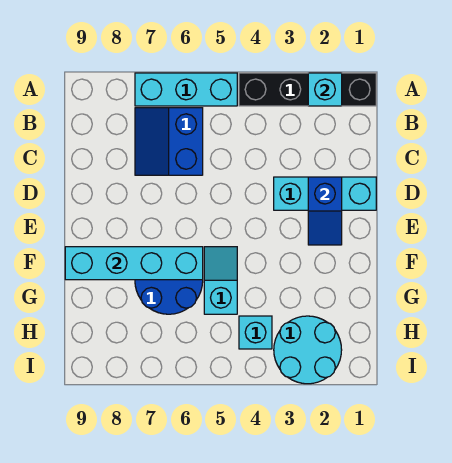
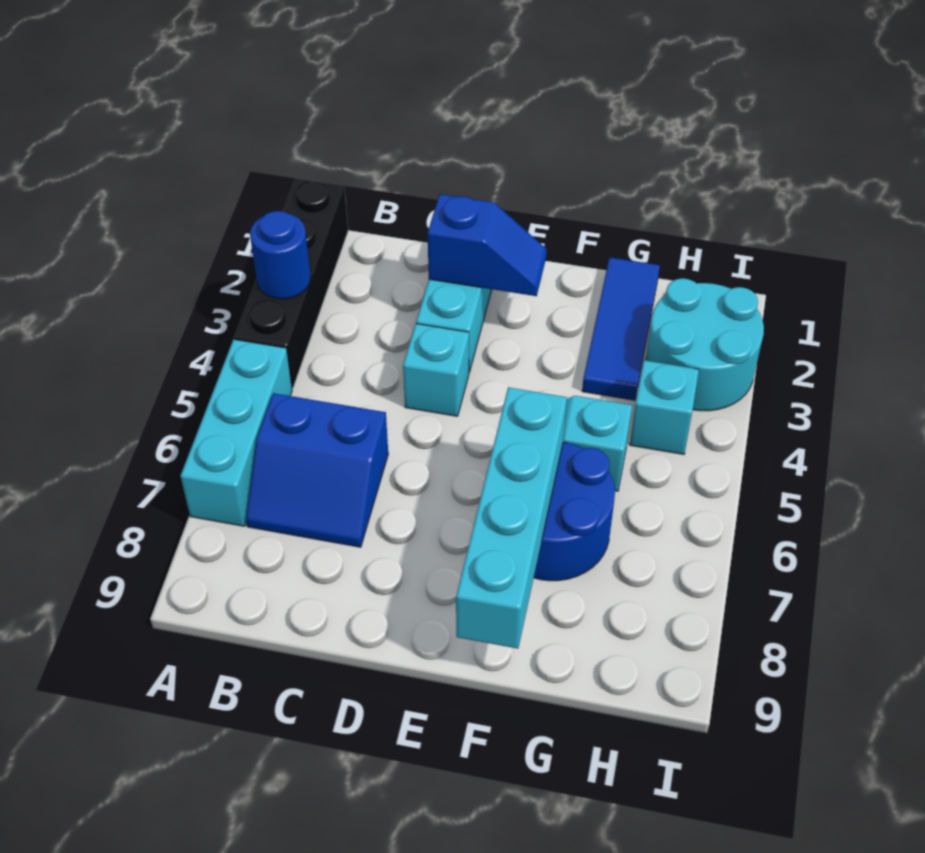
cyan brick A2 level 2 -> cyan brick D4 level 1
none -> blue round brick A3 level 2
none -> blue tile G1:G3 level 1

